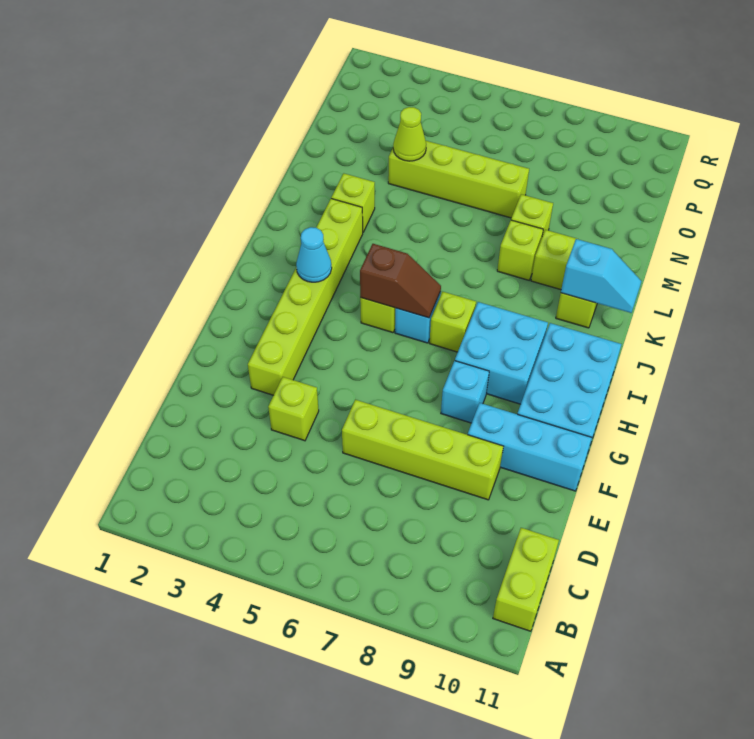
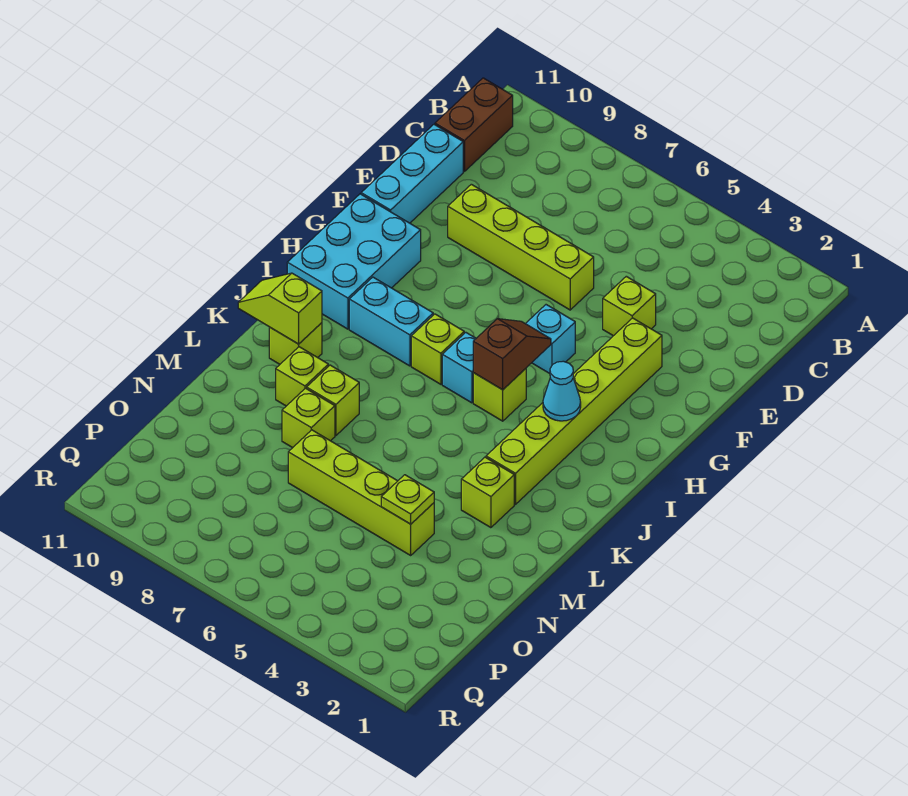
lime brick B11:C11 level 1 -> brown brick B11:C11 level 1
cyan brick F9:F11 level 1 -> cyan brick D11:F11 level 1
cyan brick G8 level 1 -> cyan brick G5 level 1
cyan brick H8:I9 level 1 -> cyan brick I8:I9 level 1
brown slope I5:I6 level 2 top 5 -> brown slope H5:I5 level 2 top I
cyan slope K10:K11 level 2 top 10 -> lime slope K10:K11 level 2 top 10
lime cone N4 level 2 -> lime plate N4 level 2

